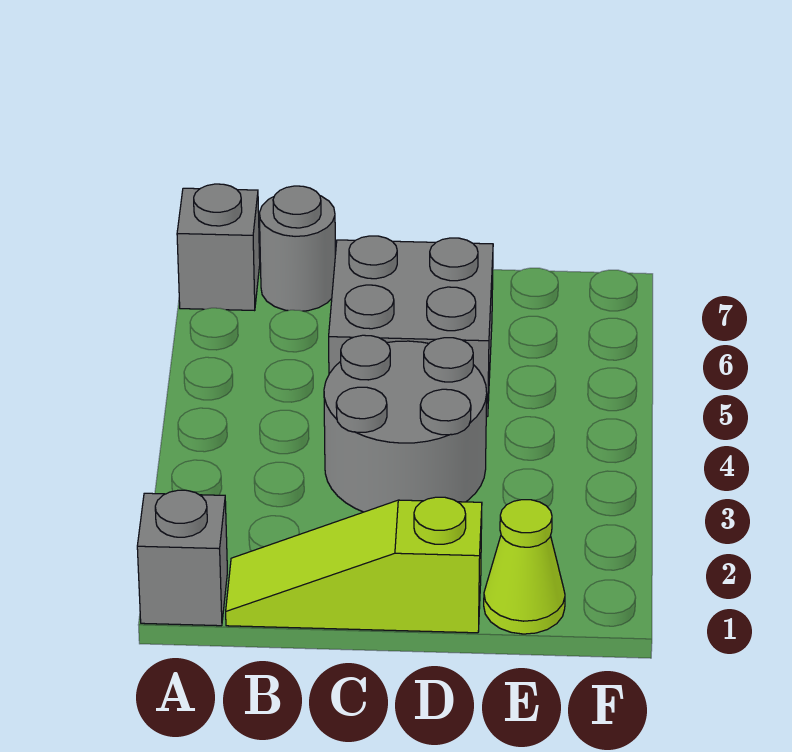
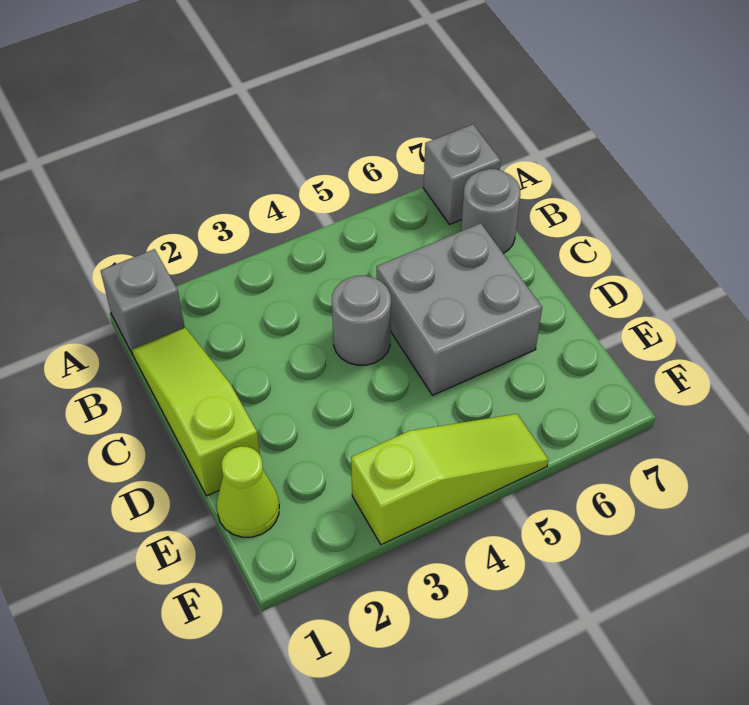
grey round brick C3:D4 level 1 -> grey round brick C4 level 1
none -> lime slope F3:F5 level 1 top 3

